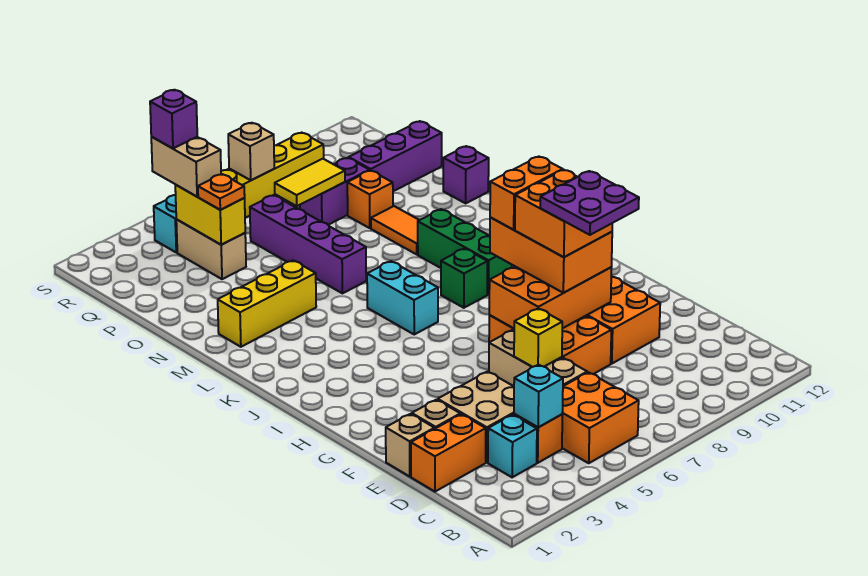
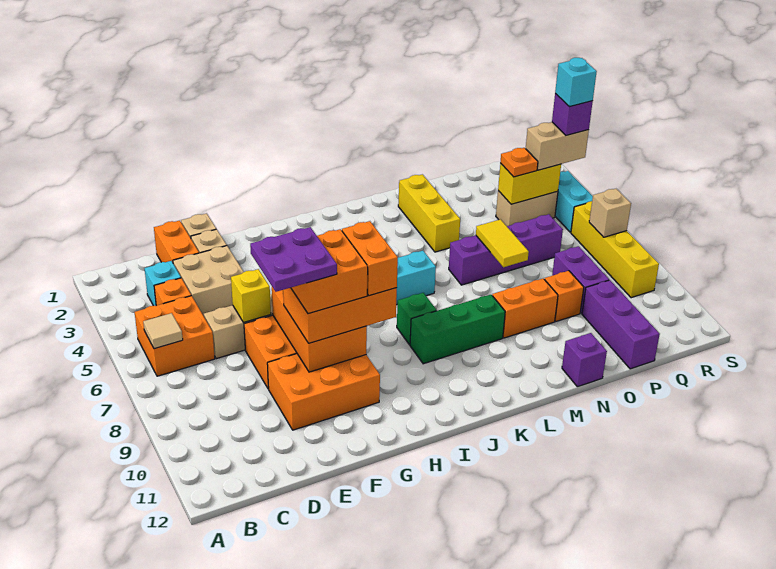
none -> tan tile B6 level 2
cyan brick C4 level 2 -> cyan brick R4 level 5
orange tile M9:N9 level 1 -> orange brick M9:N9 level 1
yellow tile P7:P8 level 2 -> yellow tile N6:N7 level 2

